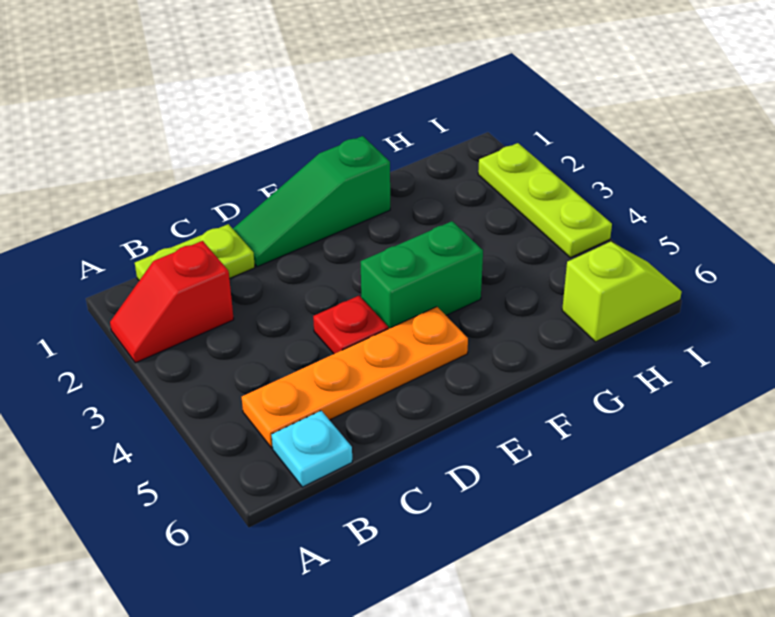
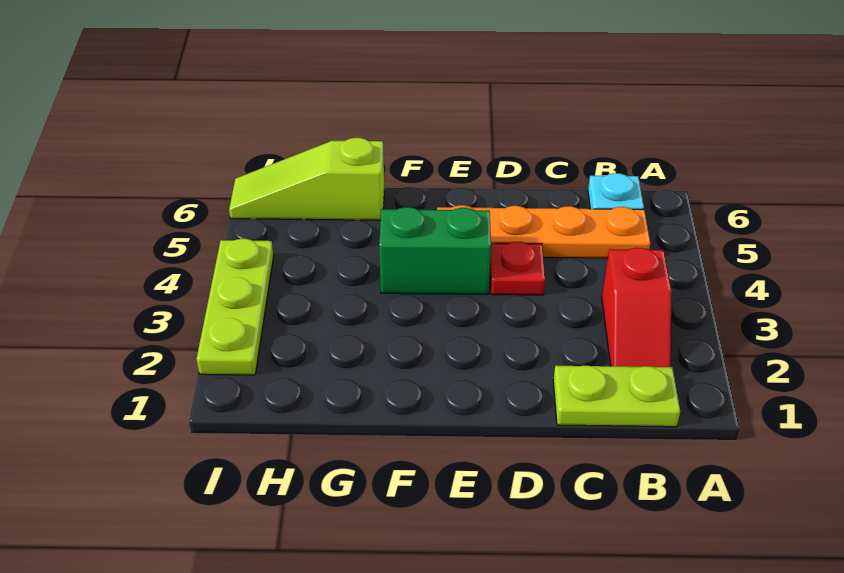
red slope A2:B2 level 1 top B -> red slope B2:B3 level 1 top 3
green slope D1:F1 level 1 top F -> none
lime slope H6:I6 level 1 top H -> lime slope G6:I6 level 1 top G

